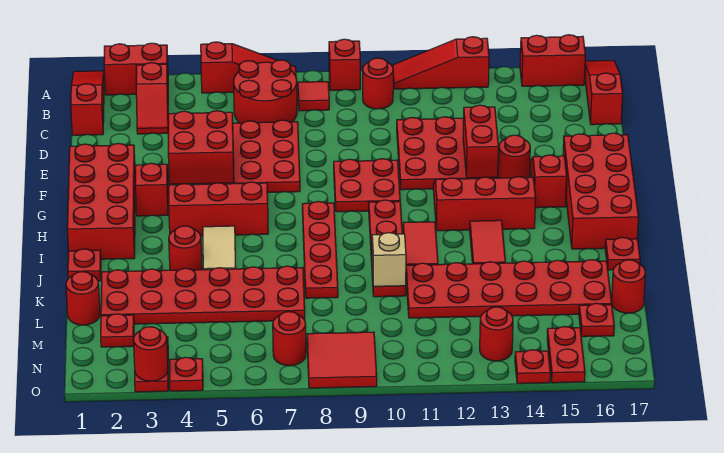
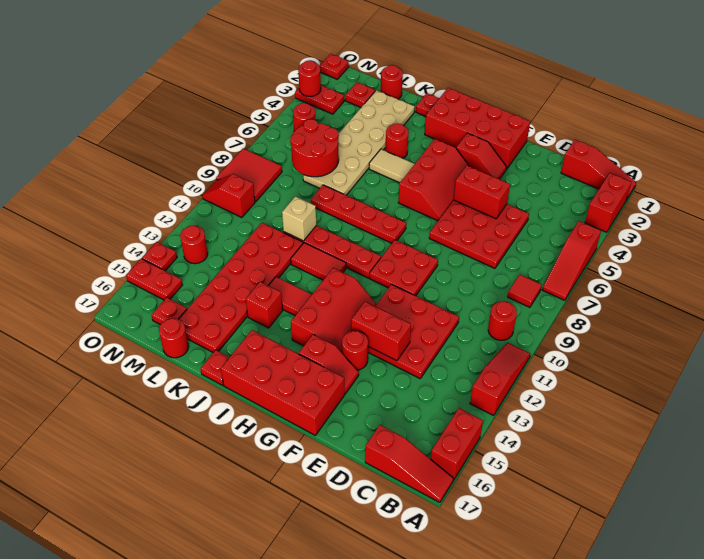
red brick A9 level 1 -> red brick J14 level 1
red slope B3:C3 level 1 top B -> red slope N10:O10 level 1 top N
red round brick B6:C7 level 1 -> red round brick L6:M7 level 2
red brick E4:F5 level 2 -> red brick E5:F5 level 2
red plate K2:L7 level 1 -> tan plate K2:L7 level 1
red round brick N7 level 1 -> red round brick N5 level 1
red plate O4 level 1 -> red plate O1 level 1

